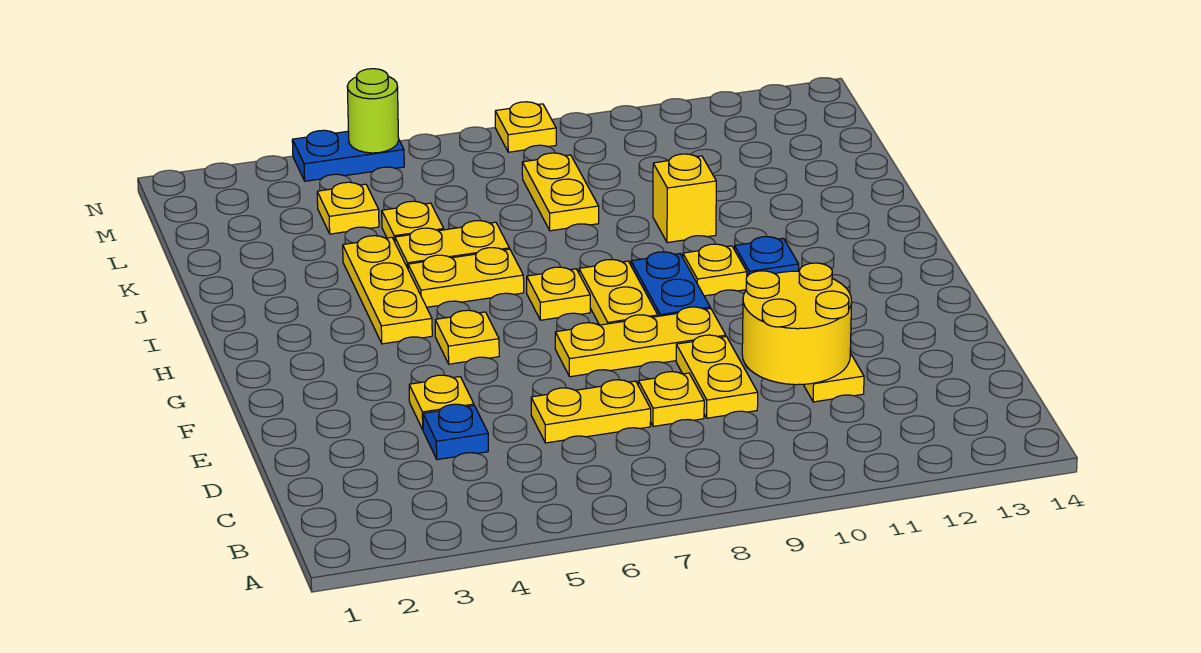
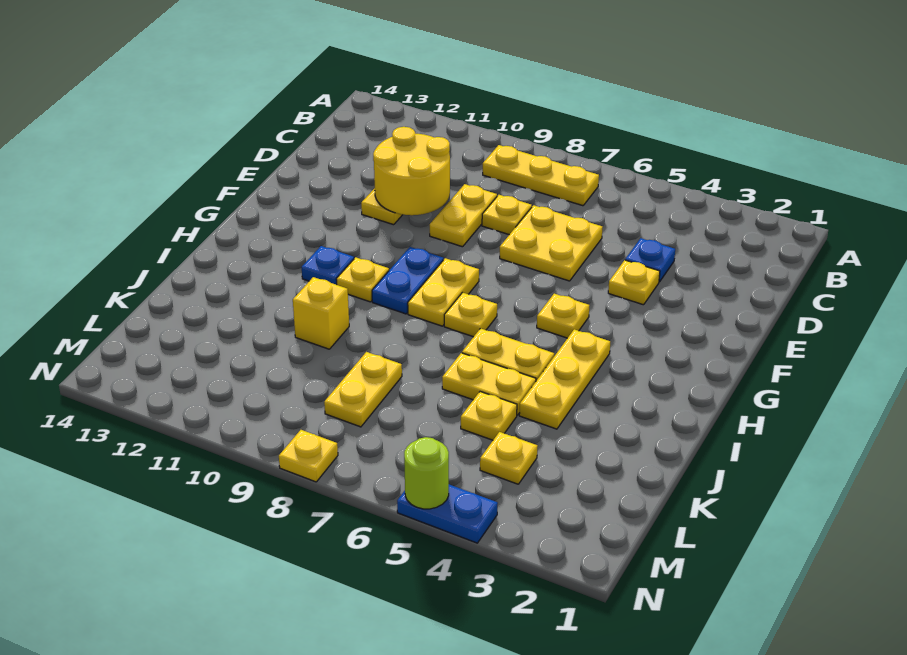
yellow plate D6:D7 level 1 -> yellow plate D6:E7 level 1
yellow plate F7:F9 level 1 -> yellow plate B7:B9 level 1

